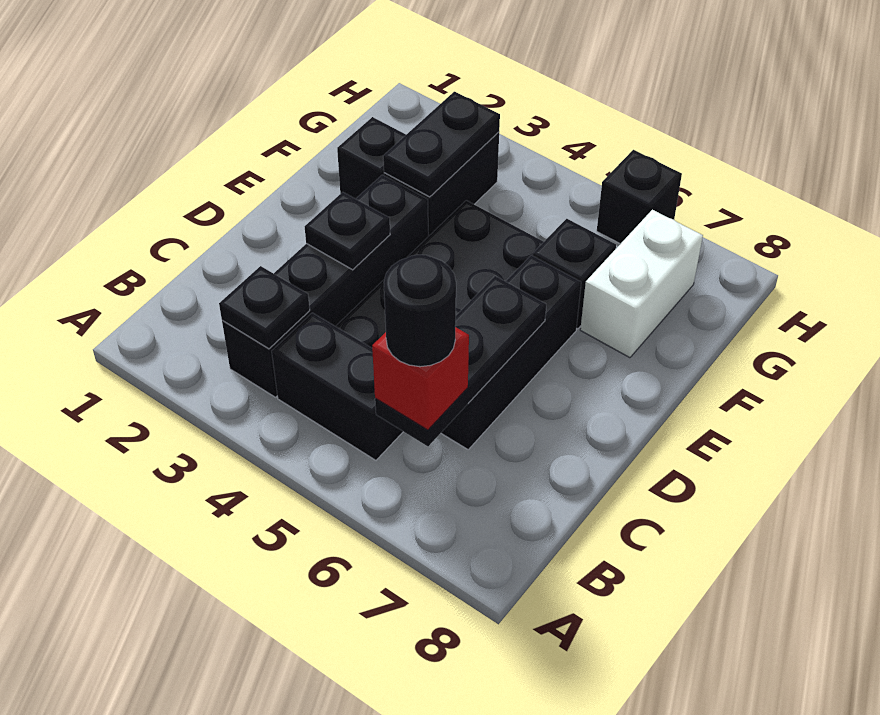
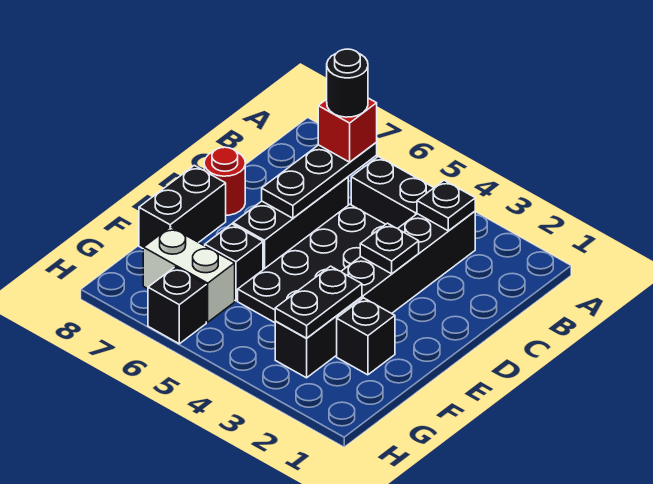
none -> red round brick D8 level 1
none -> black brick E8:F8 level 1
white brick F7:G7 level 1 -> white brick G6:G7 level 1

